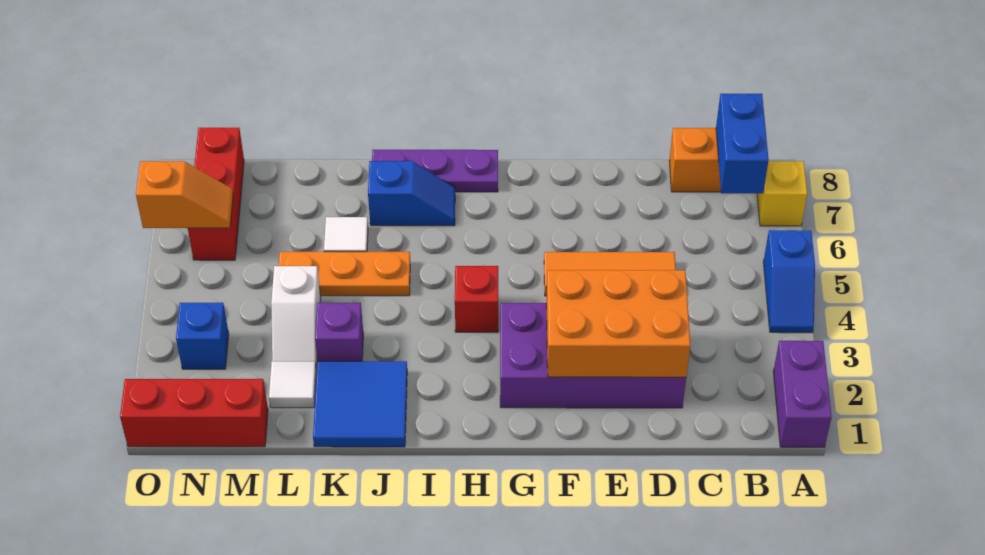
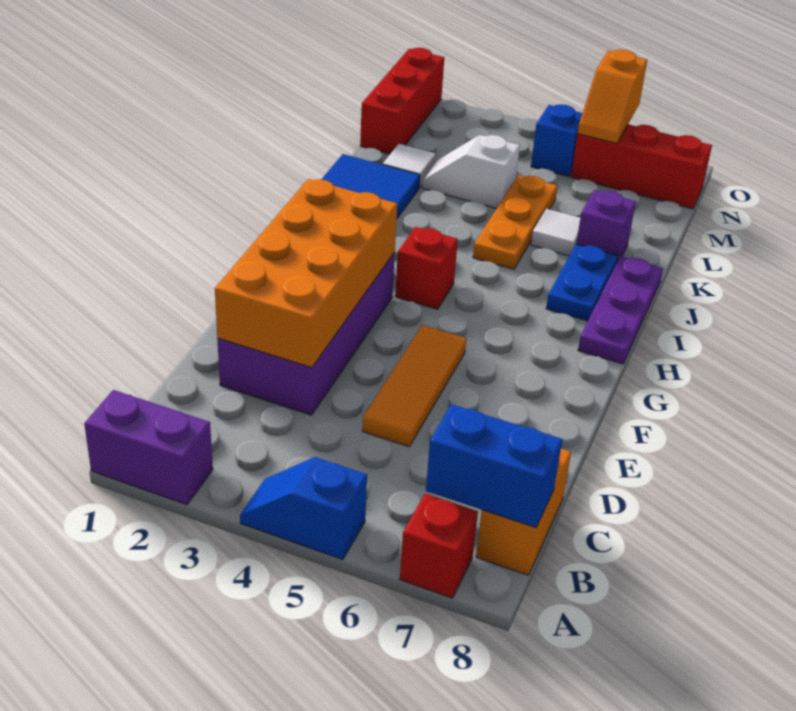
yellow brick A7 level 1 -> red brick A7 level 1
orange brick D2:F3 level 2 -> orange brick D2:G3 level 2
blue slope I7:J7 level 1 top J -> blue plate I7:J7 level 1
purple brick K3 level 1 -> purple brick K7 level 1
blue brick N3 level 1 -> blue brick N5 level 1

